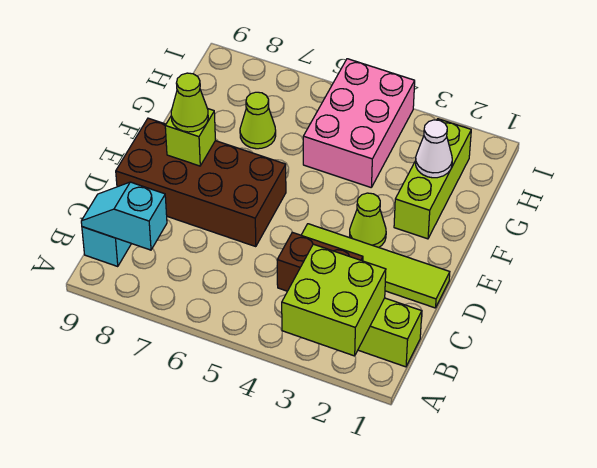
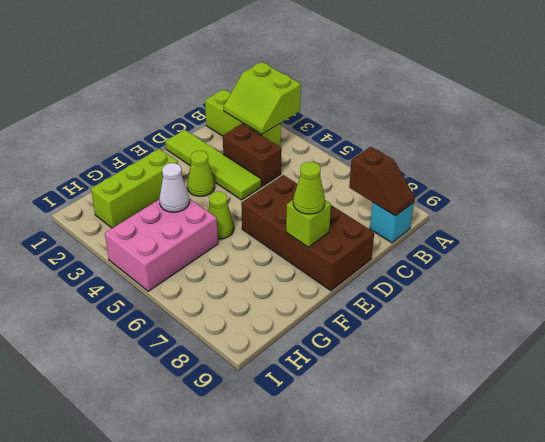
lime brick A2:B3 level 2 -> lime slope A2:B3 level 2 top A
cyan slope B8:B9 level 2 top 8 -> brown slope B8:B9 level 2 top 8
white cone G2 level 2 -> white cone G4 level 2
lime cone G7 level 1 -> lime cone F5 level 1

